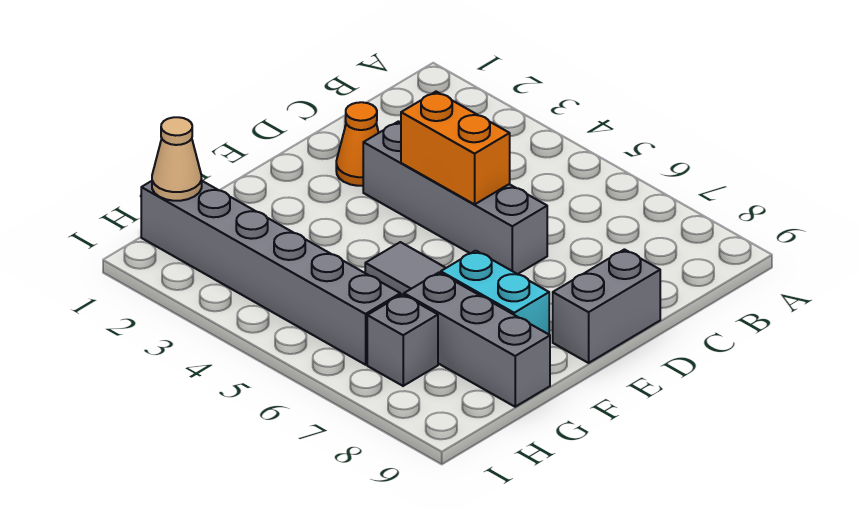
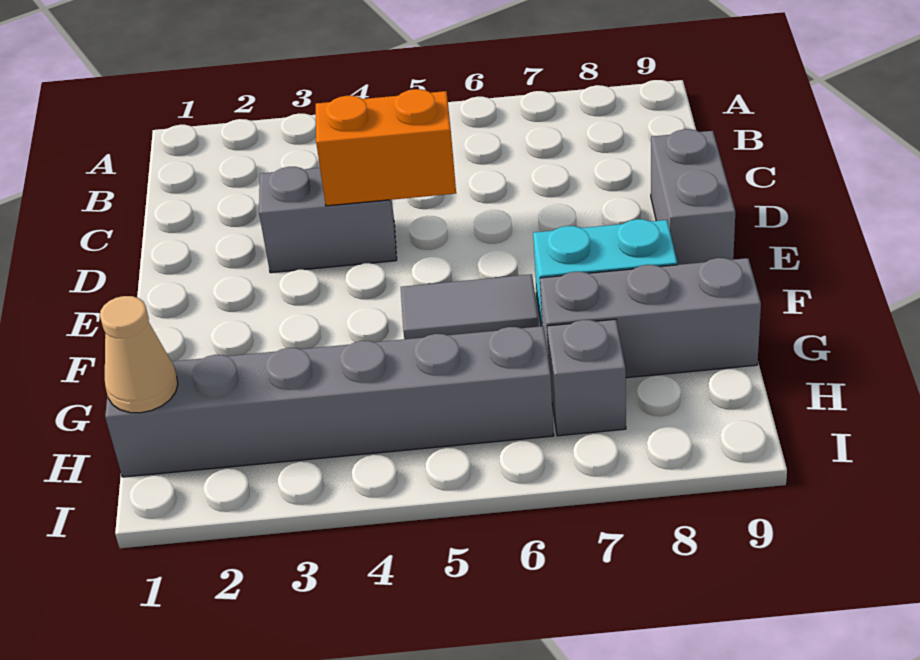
orange cone D2 level 1 -> none
grey brick D3:D6 level 1 -> grey brick D3:D4 level 1

